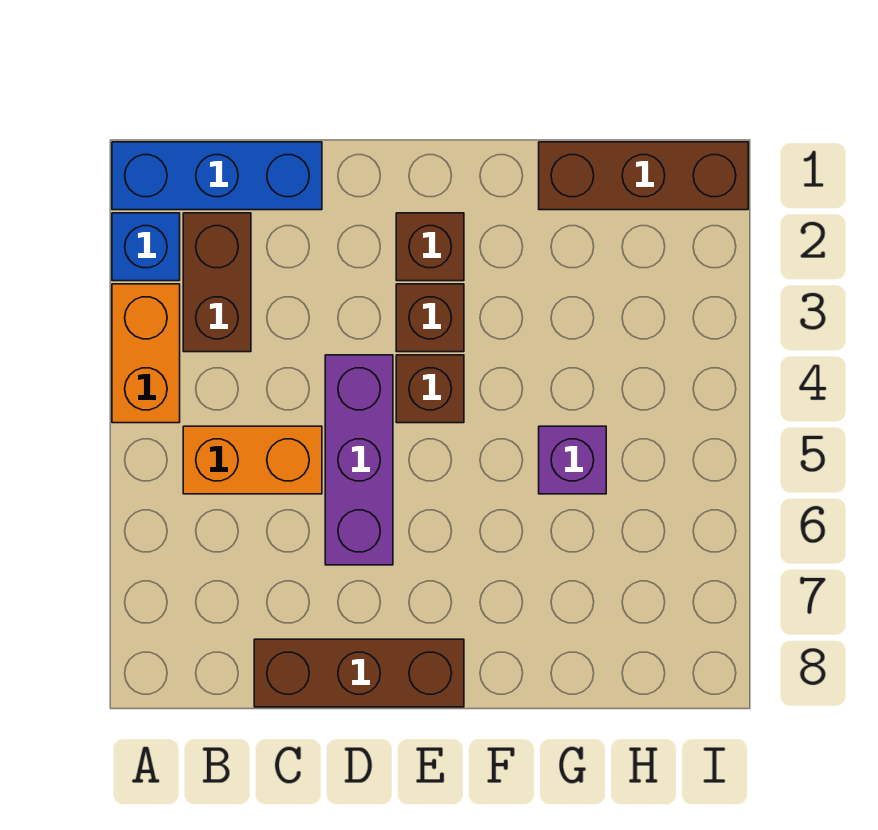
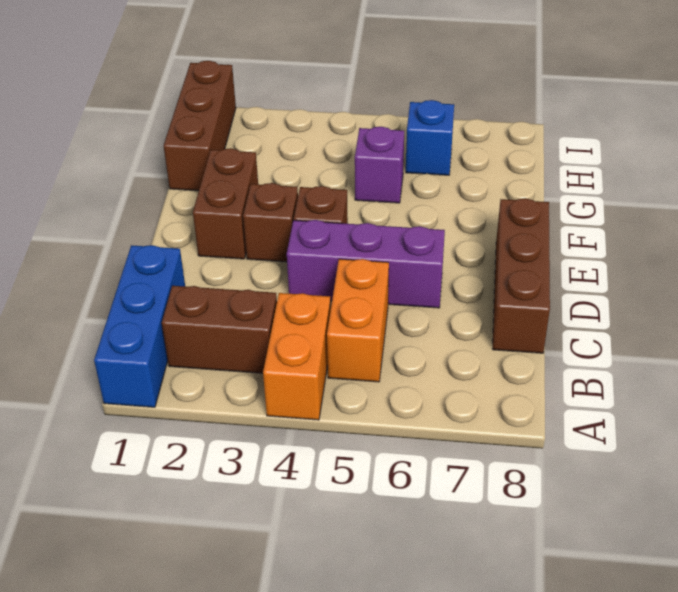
blue brick A2 level 1 -> blue brick H6 level 1
orange brick A3:A4 level 1 -> orange brick A4:B4 level 1
brown brick E2 level 1 -> brown brick E2:F2 level 1

